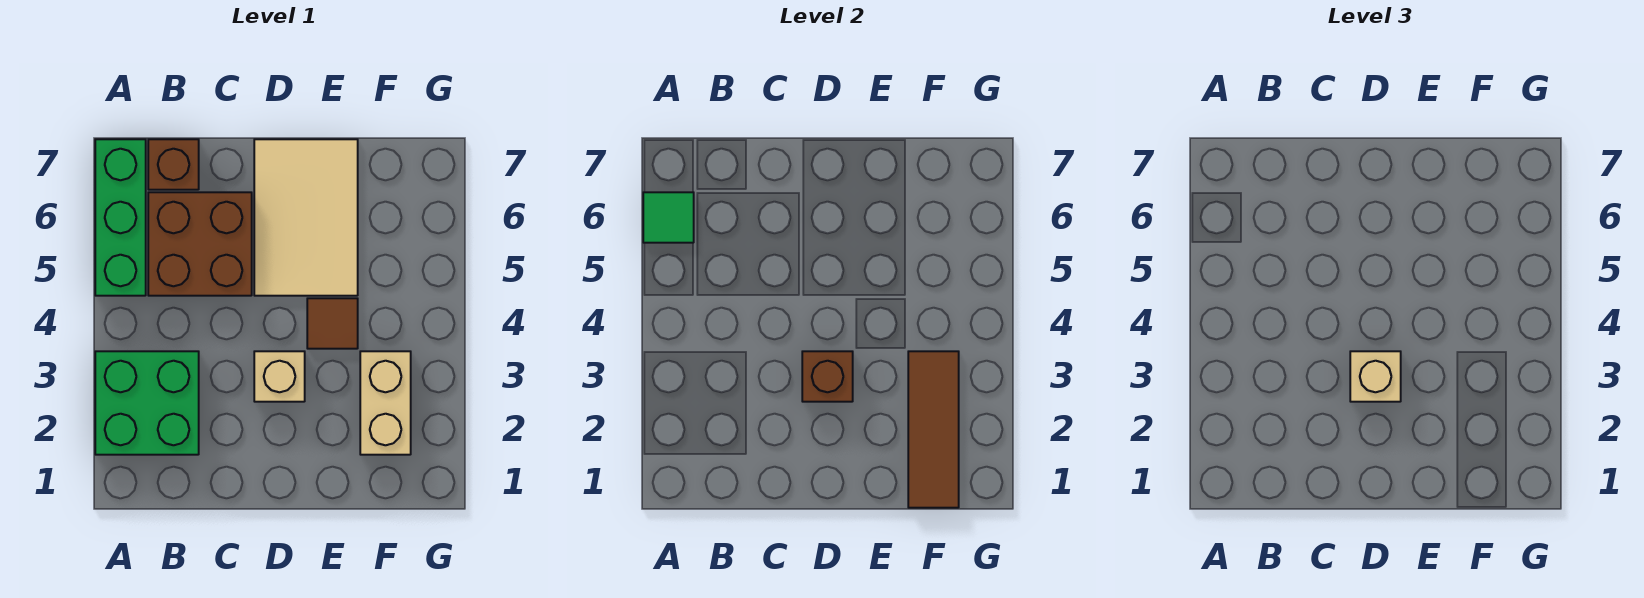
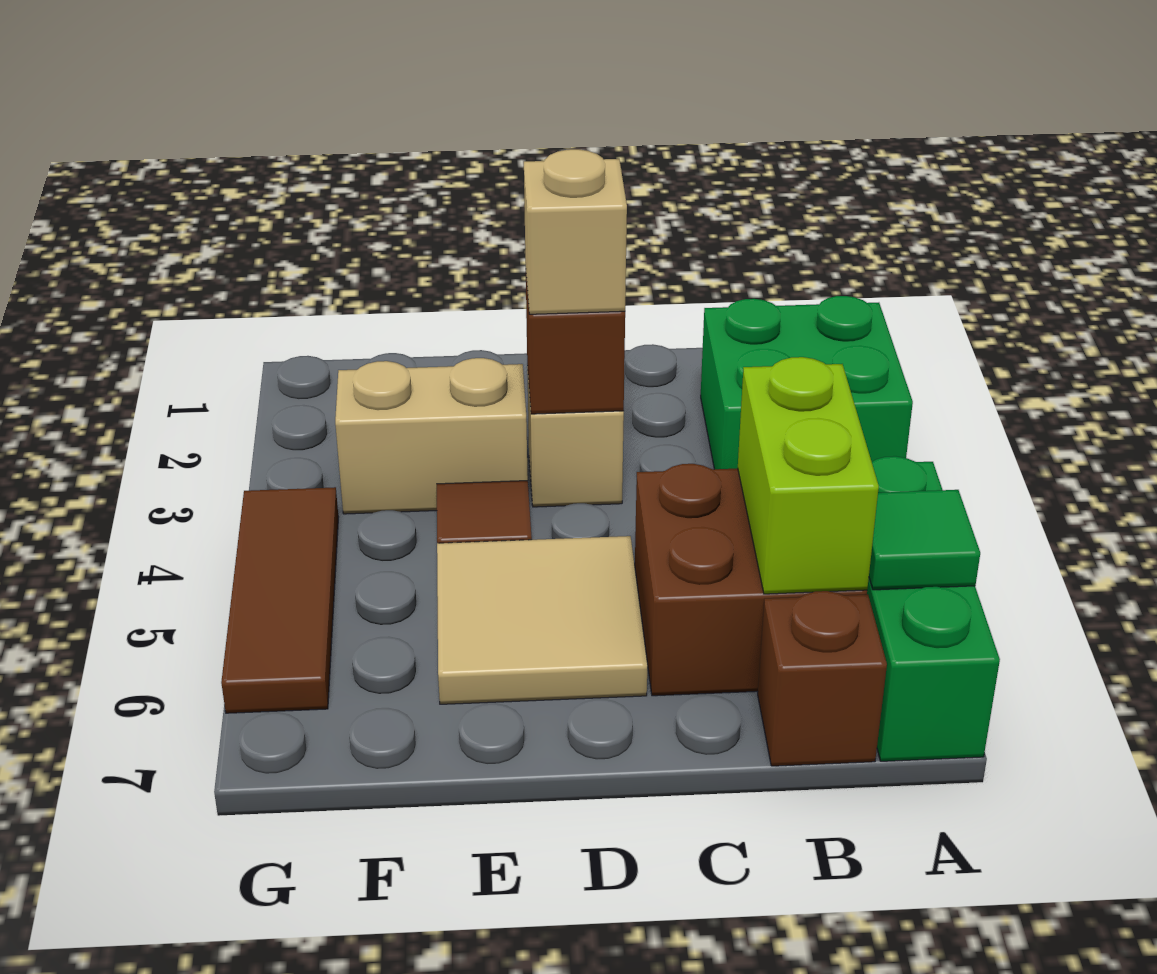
none -> lime brick B5:B6 level 2
tan tile D5:E7 level 1 -> tan tile D5:E6 level 1
brown tile F1:F3 level 2 -> brown tile G4:G6 level 1
tan brick F2:F3 level 1 -> tan brick E3:F3 level 1

